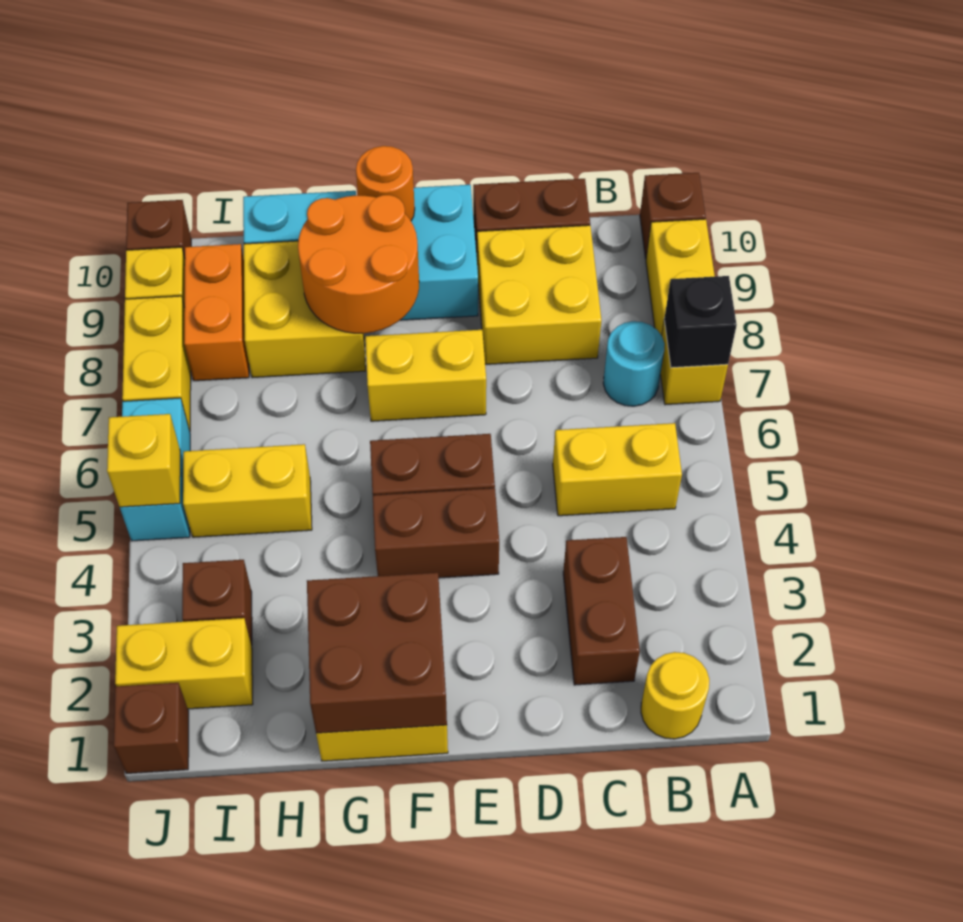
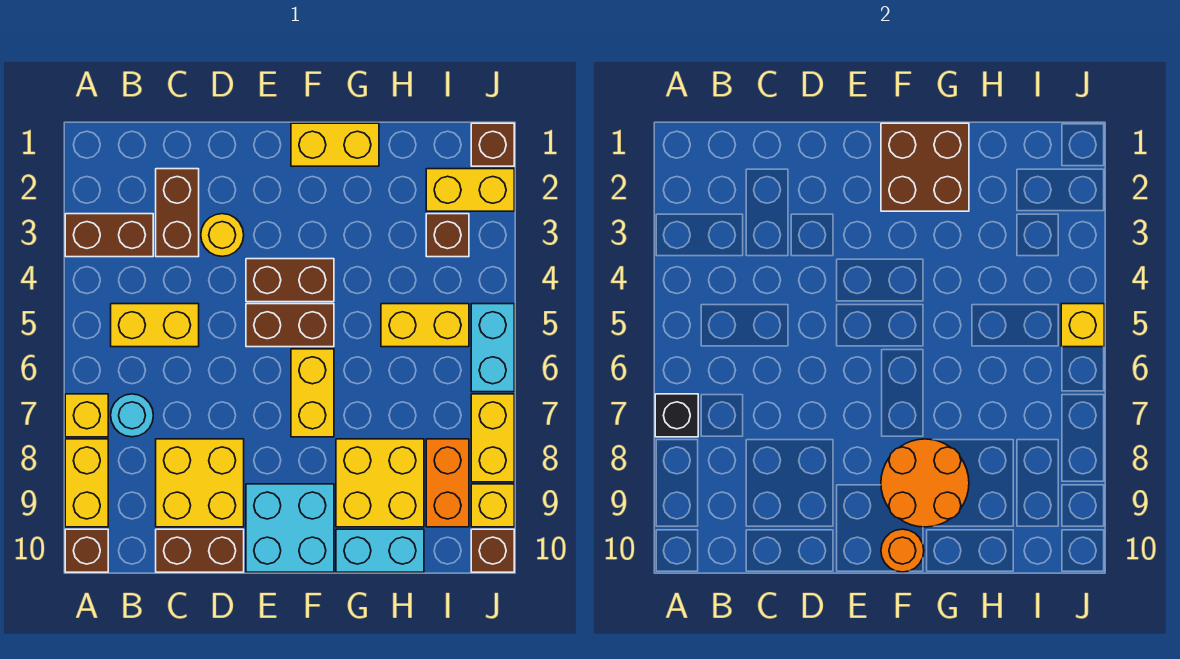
none -> brown brick A3:B3 level 1
yellow round brick B1 level 1 -> yellow round brick D3 level 1
yellow brick E7:F7 level 1 -> yellow brick F6:F7 level 1

